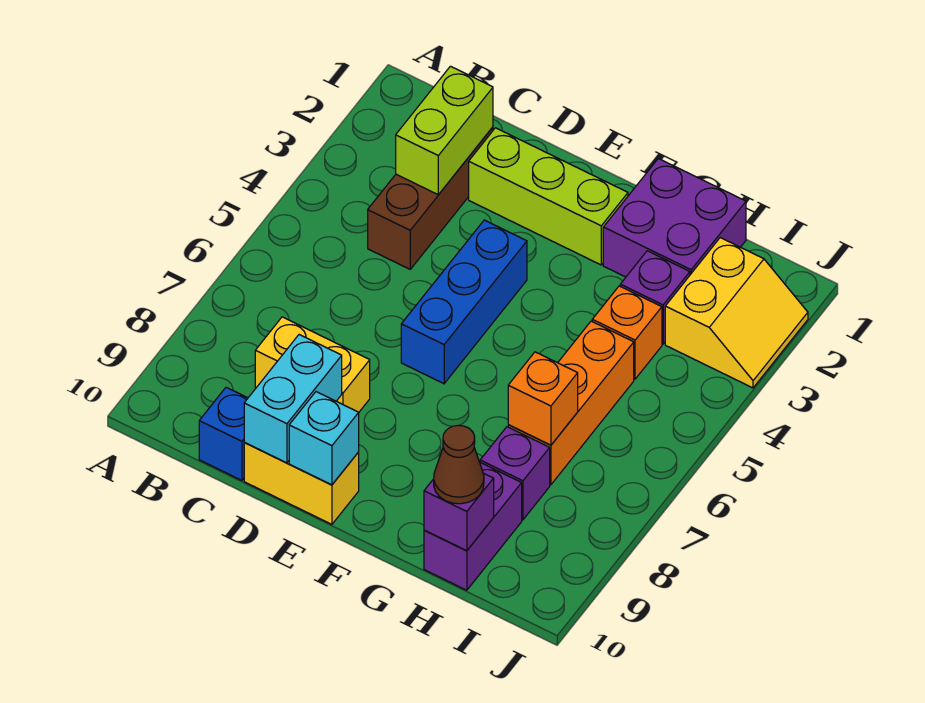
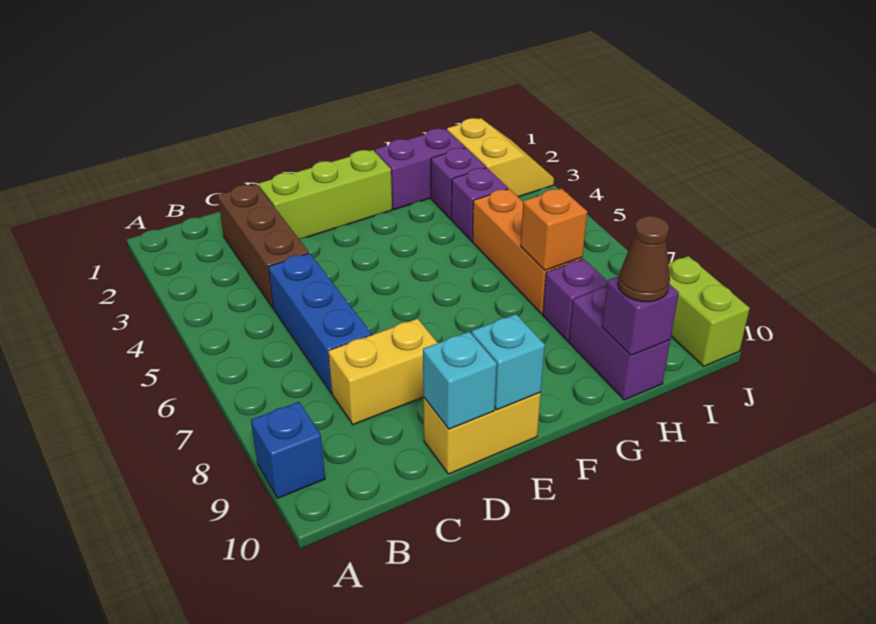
lime brick C2:C3 level 2 -> lime brick J9:J10 level 1
blue brick C10 level 1 -> blue brick A9 level 1
cyan brick D9:D10 level 2 -> cyan brick D10 level 2
blue brick E4:E6 level 1 -> blue brick C5:C7 level 1
purple brick G1:H2 level 1 -> purple brick G2:H2 level 1
orange brick H4 level 1 -> purple brick H4 level 1

